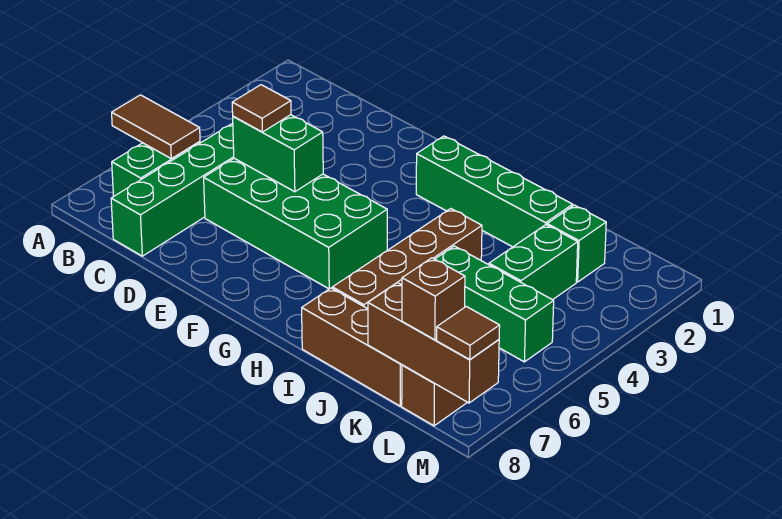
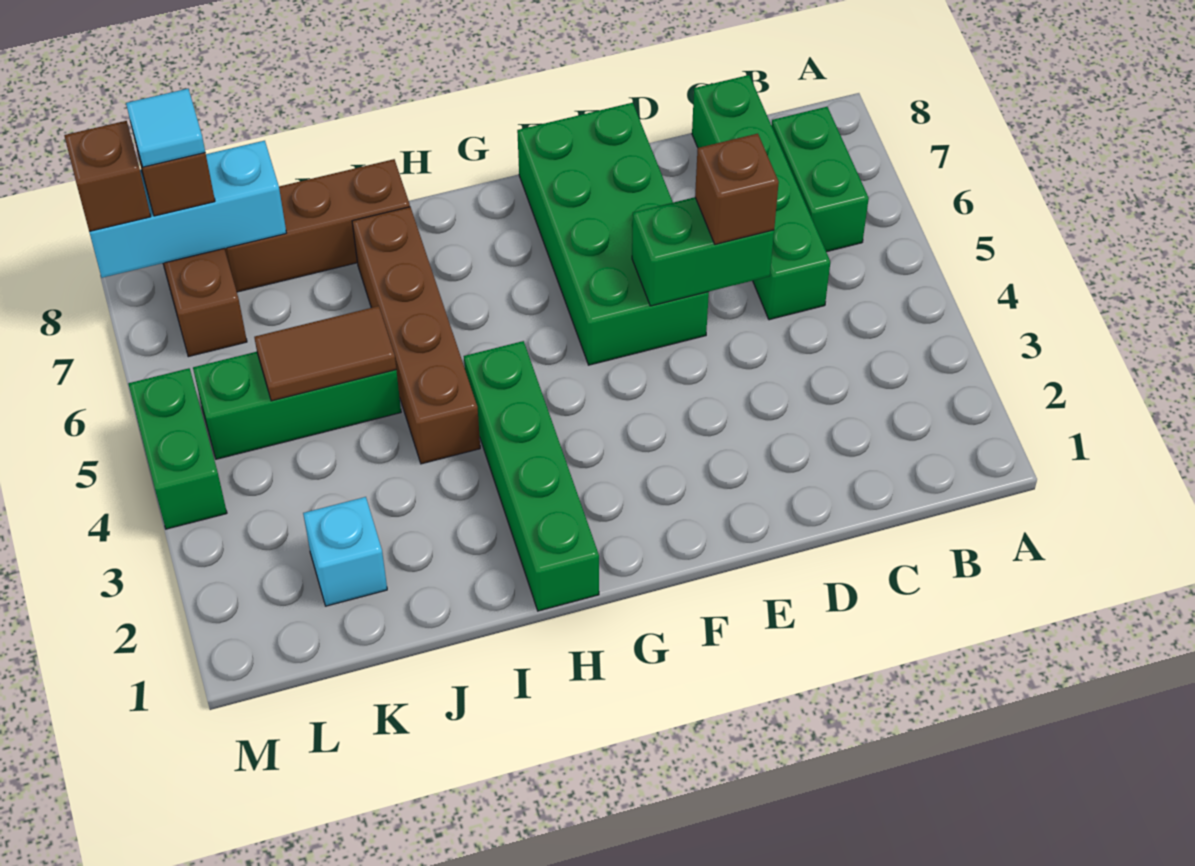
brown tile A6:B6 level 2 -> brown tile J5:K5 level 2
green brick D5:G6 level 1 -> green brick E5:F8 level 1
brown tile D5 level 3 -> brown brick D5 level 3
green brick G2:J2 level 1 -> green brick H1:H4 level 1
green brick K2 level 1 -> cyan brick K2 level 1
green brick K3:K4 level 1 -> green brick M4:M5 level 1
brown brick K8:M8 level 2 -> cyan brick K8:M8 level 2
none -> cyan tile L8 level 4
brown tile M8 level 3 -> brown brick M8 level 3

